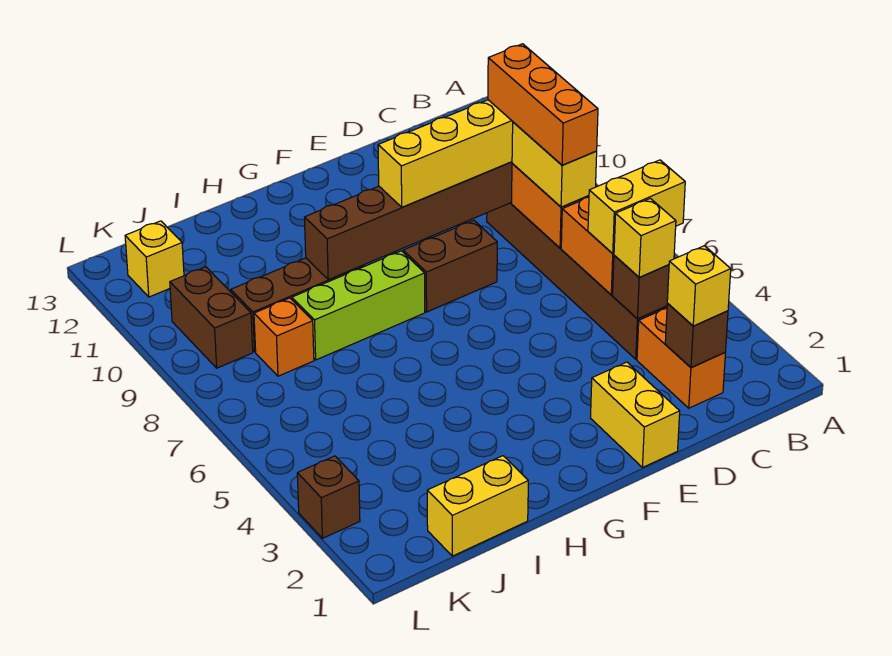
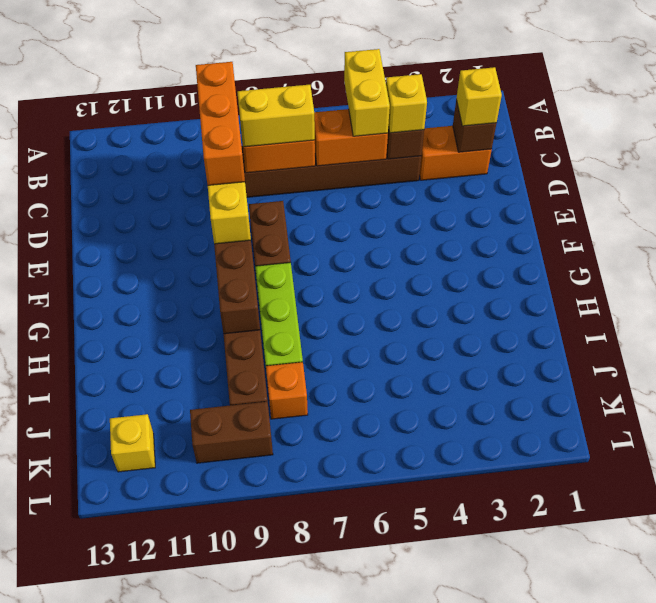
orange brick C7:C9 level 4 -> orange brick C9:E9 level 4
yellow brick E1:E2 level 1 -> none
yellow brick I1:J1 level 1 -> none
brown brick L3 level 1 -> none

